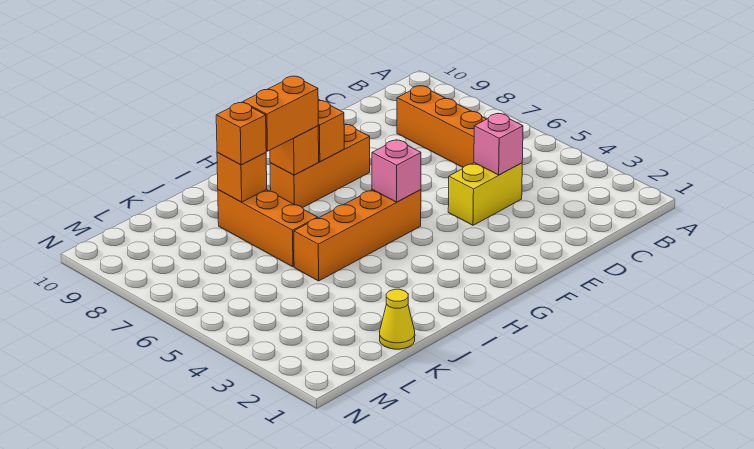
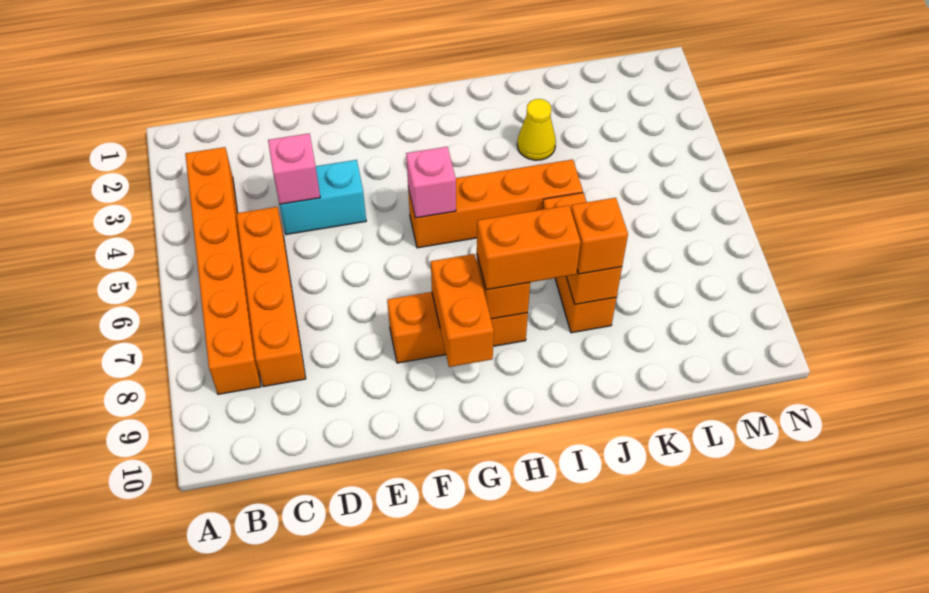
none -> orange brick B3:B8 level 1
yellow brick D4:E4 level 1 -> cyan brick D4:E4 level 1
yellow cone K1 level 1 -> yellow cone J3 level 1

